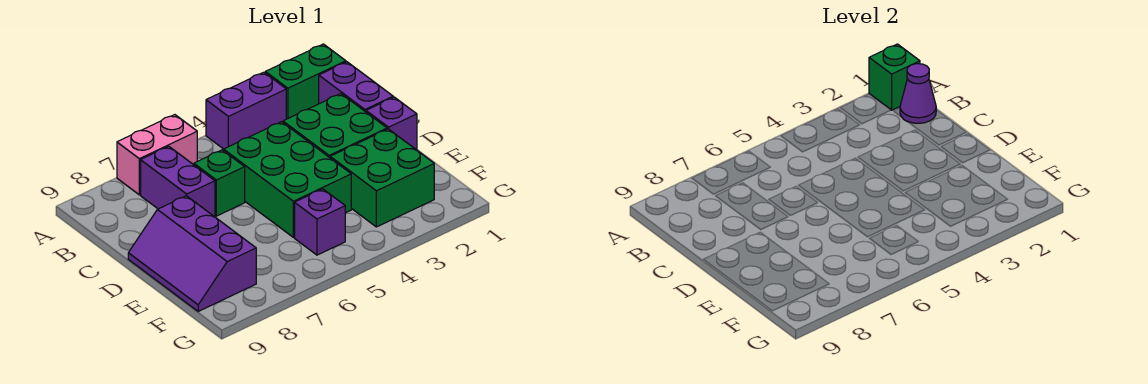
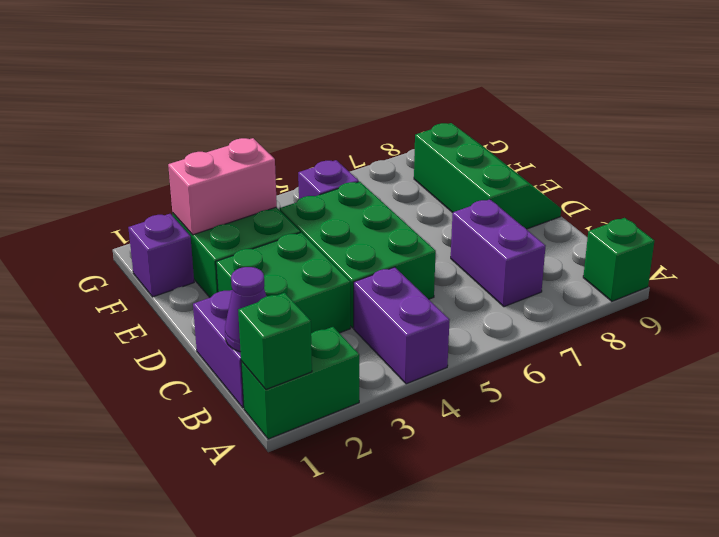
purple brick A3:A4 level 1 -> purple brick A4:B4 level 1
pink brick A6:A7 level 1 -> pink brick F2:F3 level 2
green brick C6 level 1 -> green brick A9 level 1
purple brick D1 level 1 -> purple brick F1 level 1
purple slope D8:F9 level 1 top 8 -> green slope D8:F9 level 1 top 8

